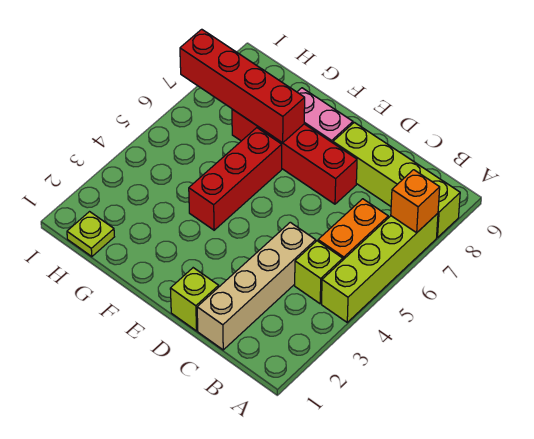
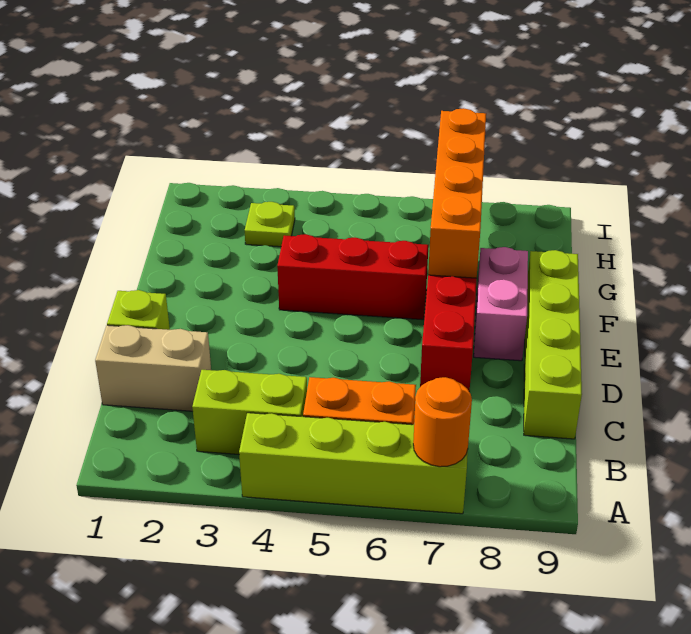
orange brick A7 level 2 -> orange round brick A7 level 2
lime brick A8:D8 level 1 -> lime brick C9:F9 level 1
lime brick B4 level 1 -> lime brick B3:B4 level 1
tan brick C1:C4 level 1 -> tan brick C1:C2 level 1
red brick F7:I7 level 2 -> orange brick F7:I7 level 2
lime plate H1 level 1 -> lime plate H3 level 1

